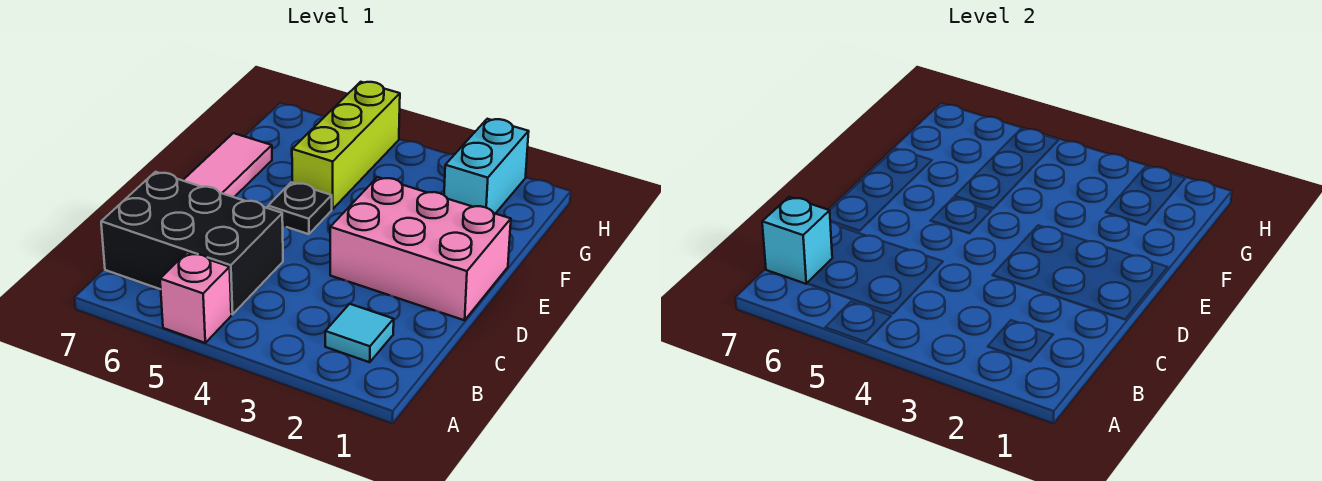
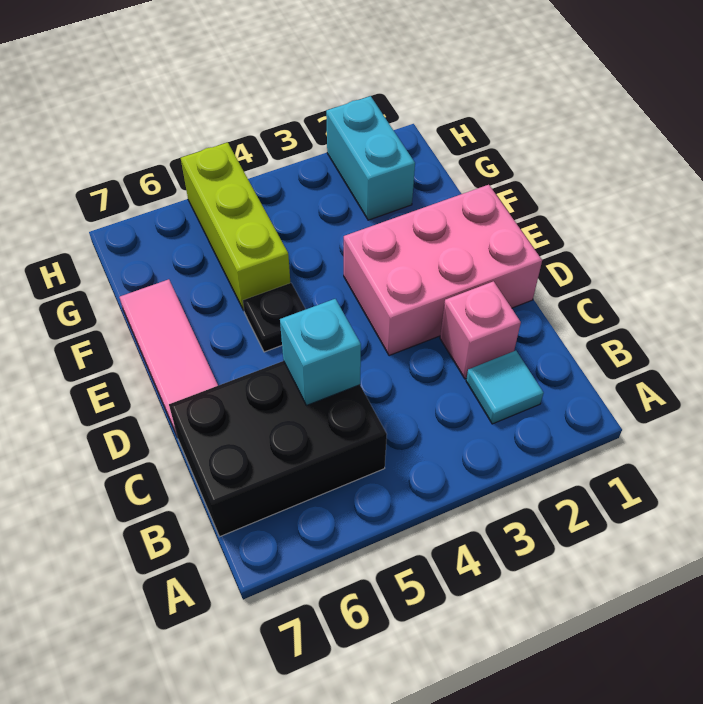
pink brick A5 level 1 -> pink brick C2 level 1
cyan brick B7 level 2 -> cyan brick C5 level 2

